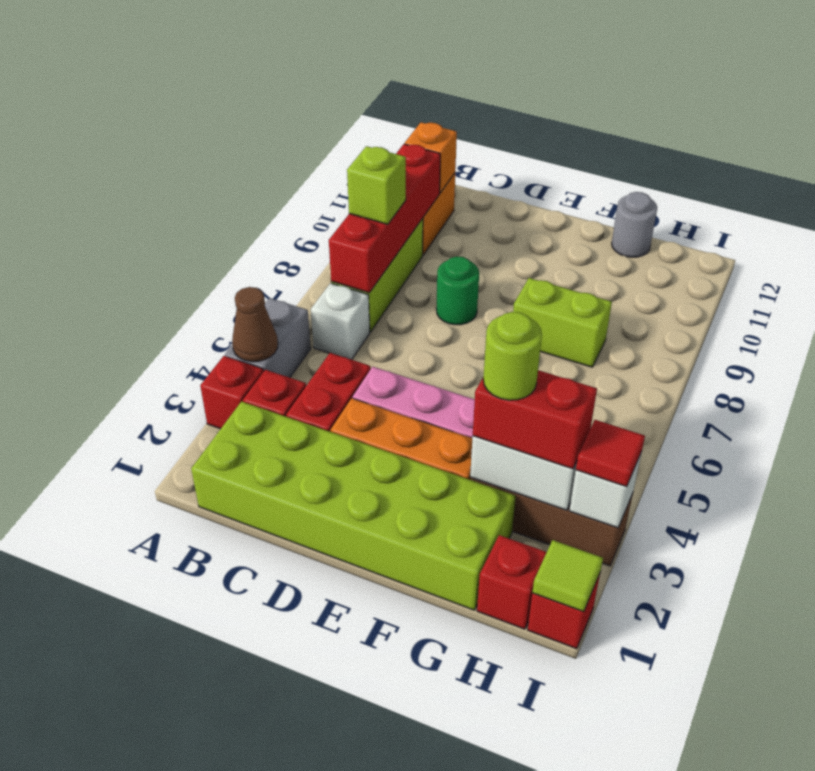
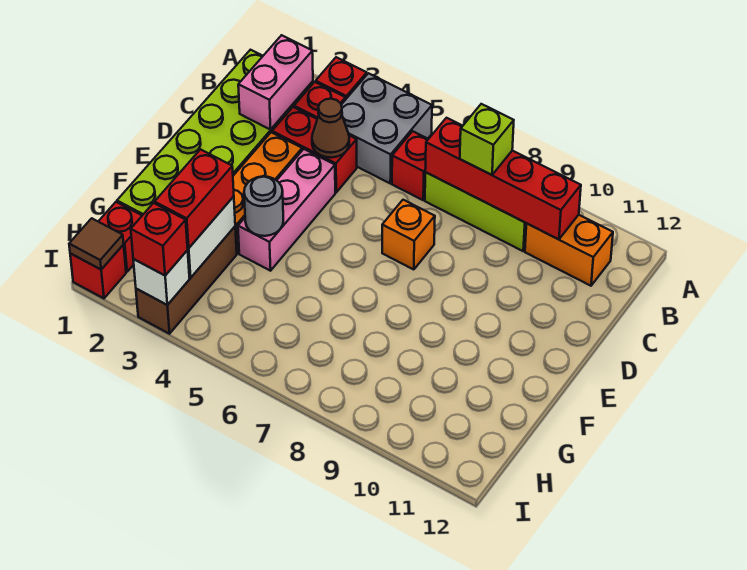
grey brick A4:A5 level 1 -> grey brick A4:B5 level 1
brown cone A4 level 2 -> brown cone C4 level 2
none -> pink brick B2:C2 level 2
white brick B6 level 1 -> red brick B6 level 1
orange brick B11 level 2 -> orange brick D7 level 1
green round brick D8 level 1 -> none
lime brick F8:G8 level 1 -> none
lime round brick G3 level 4 -> none
grey round brick G12 level 1 -> grey round brick F4 level 2
lime tile I1 level 2 -> brown tile I1 level 2
red tile I3 level 3 -> red brick I3 level 3

